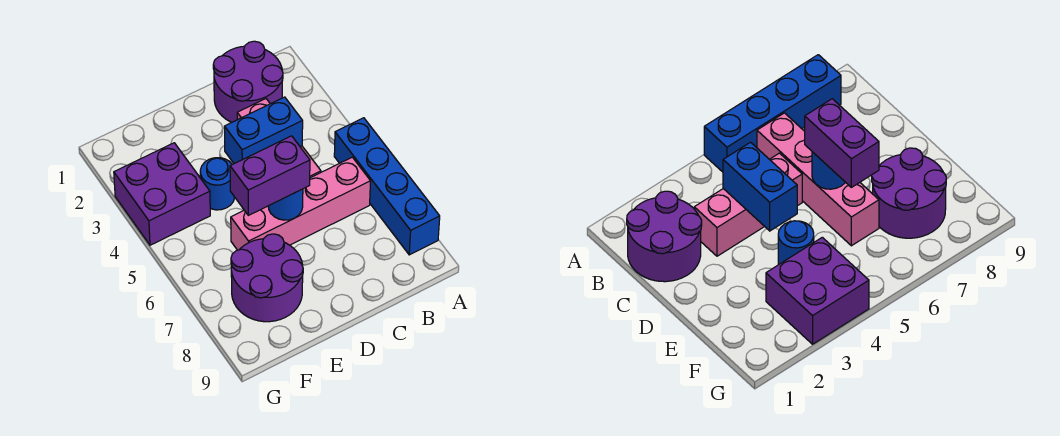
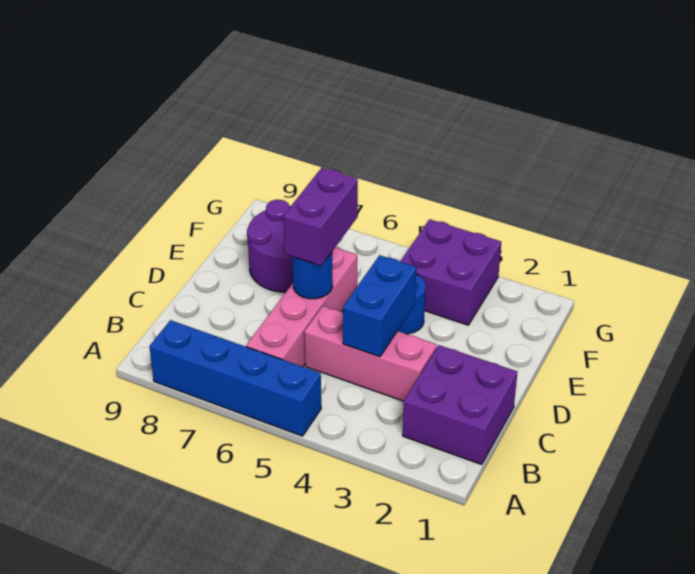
purple round brick B1:C2 level 1 -> purple brick B1:C2 level 1

